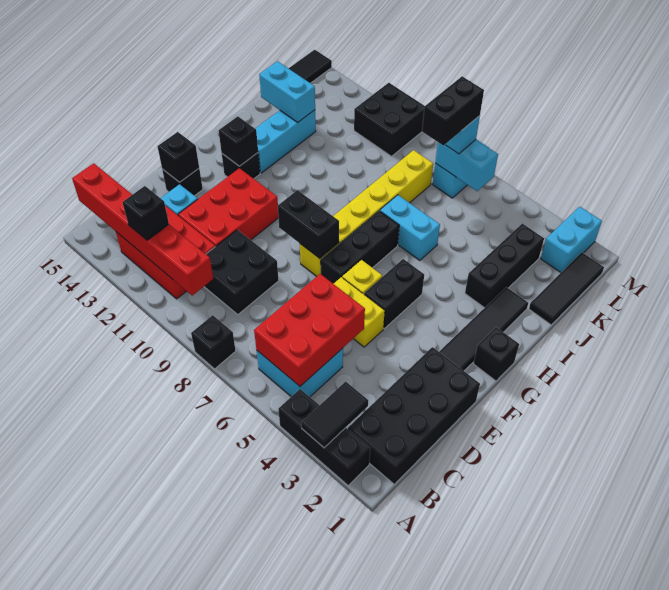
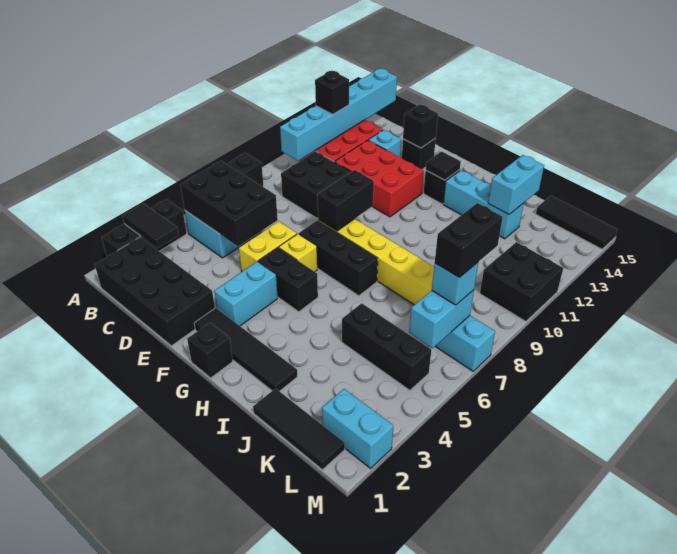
red brick B5:D6 level 2 -> black brick B5:D6 level 2
red brick B10:B15 level 2 -> cyan brick B10:B15 level 2
black brick G13 level 2 -> black tile G13 level 2
black brick I3:K3 level 1 -> black brick J5:L5 level 1
cyan brick I6:I7 level 1 -> cyan brick F3:F4 level 1
black brick K7:L7 level 4 -> black brick L7:L8 level 4

